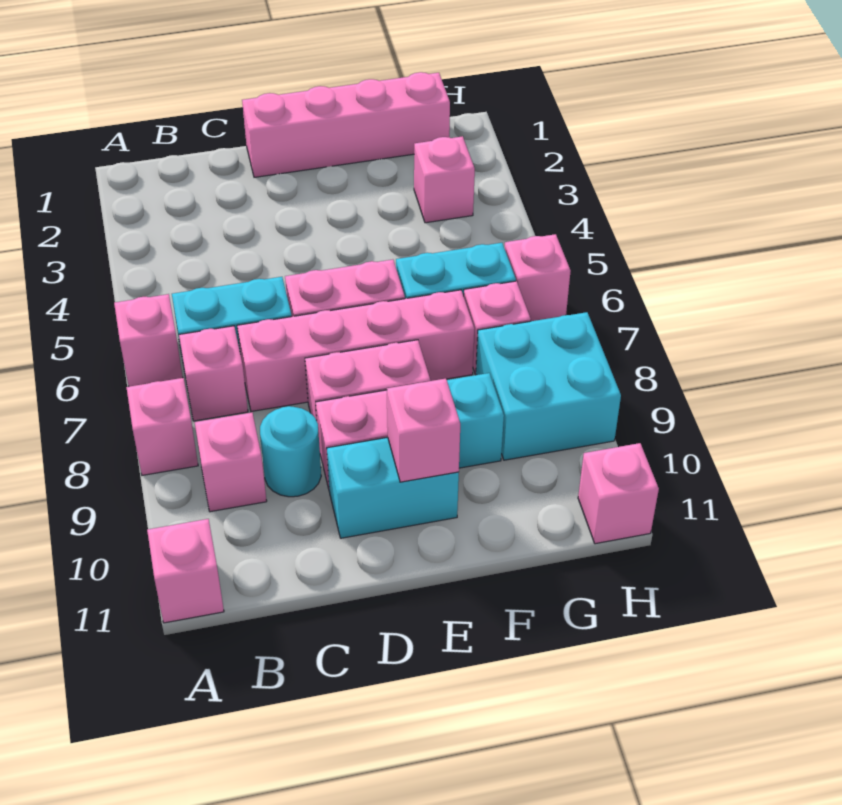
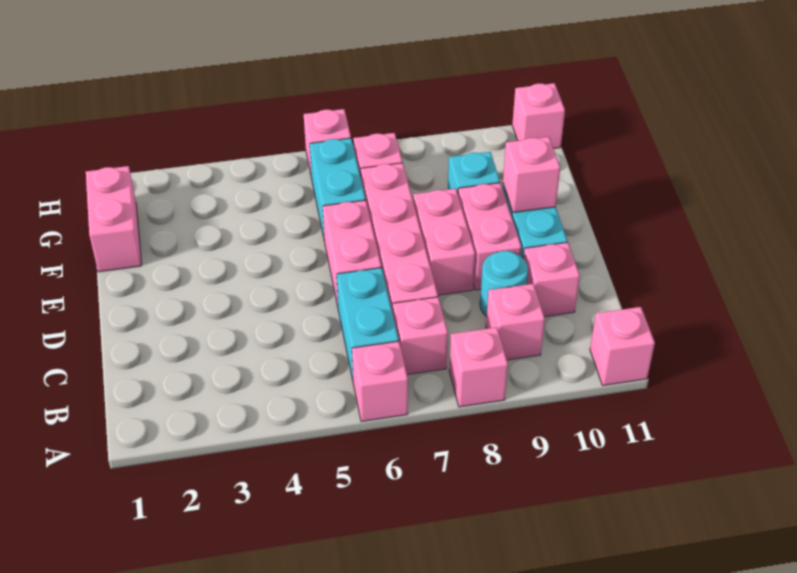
pink brick D1:G1 level 1 -> pink brick F1:G1 level 1
pink brick G3 level 1 -> pink brick C10 level 1
cyan brick G8:H9 level 1 -> none

